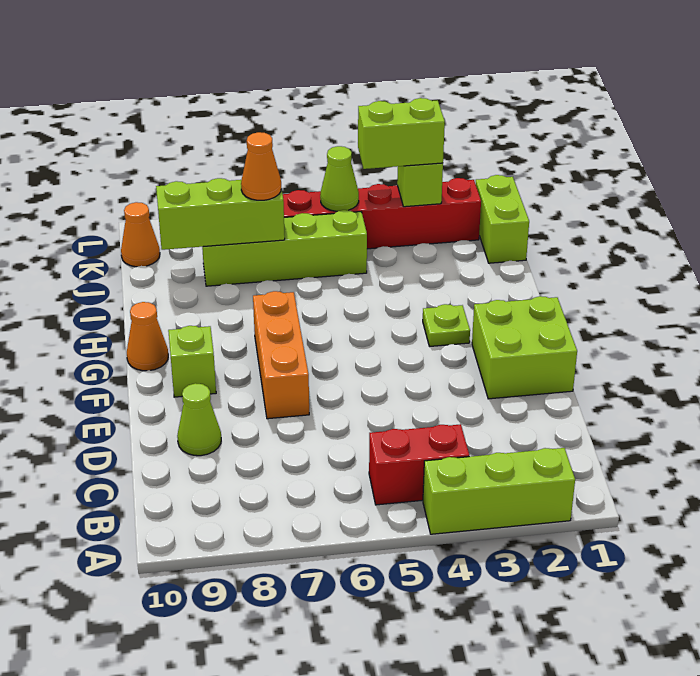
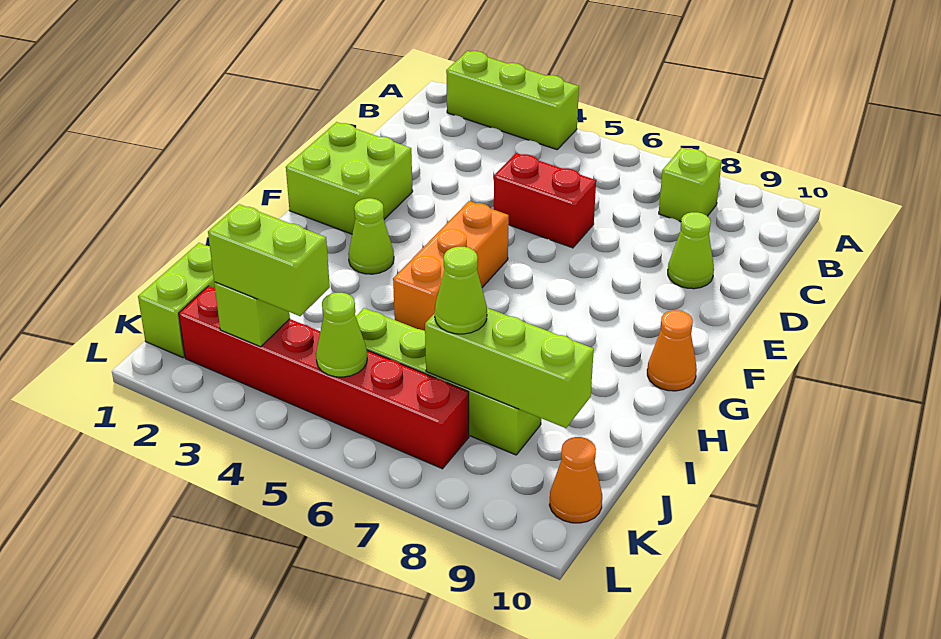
red brick B4:B5 level 1 -> red brick D5:D6 level 1
orange brick E7:G7 level 1 -> orange brick F5:H5 level 1
lime brick F9 level 1 -> lime brick B8 level 1
lime plate G3 level 1 -> lime cone G3 level 1
orange cone J7 level 3 -> lime cone J7 level 3

